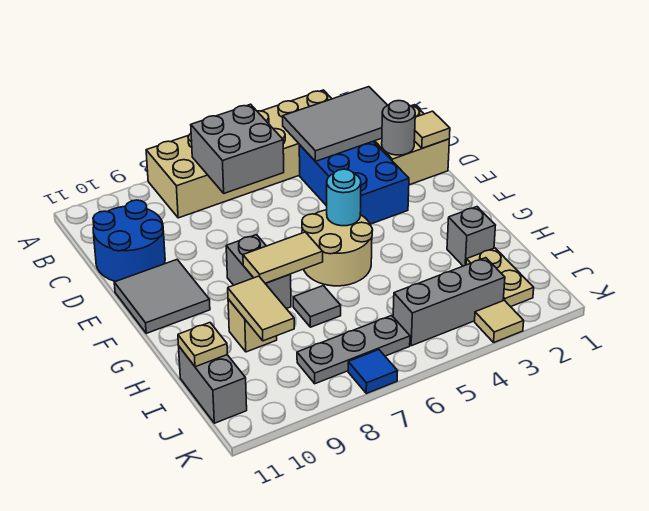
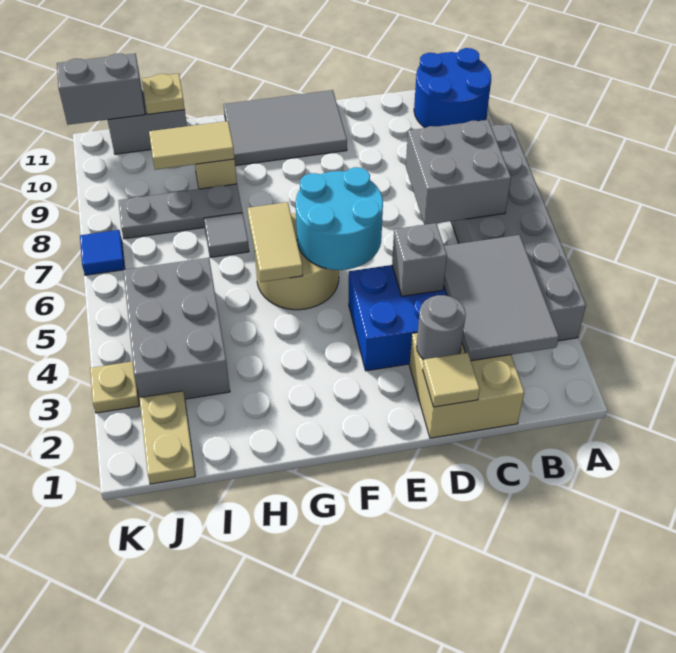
tan brick A3:B8 level 1 -> grey brick A3:B8 level 1
blue round brick C10:D11 level 1 -> blue round brick A10:B11 level 1
grey tile E10:F11 level 1 -> grey tile E10:G11 level 1
cyan round brick F5 level 2 -> cyan round brick E5:F6 level 2
grey brick F8:G8 level 1 -> grey brick J11:K11 level 2
tan tile G7:G8 level 2 -> tan tile G5:G6 level 2
grey brick H2 level 1 -> grey brick D4 level 2
tan plate I2:J2 level 1 -> tan plate J1:J2 level 1
grey brick J3:J5 level 1 -> grey brick I3:J5 level 1
grey plate J6:J8 level 1 -> grey plate H8:J8 level 1
tan tile K3 level 1 -> tan plate K3 level 1

